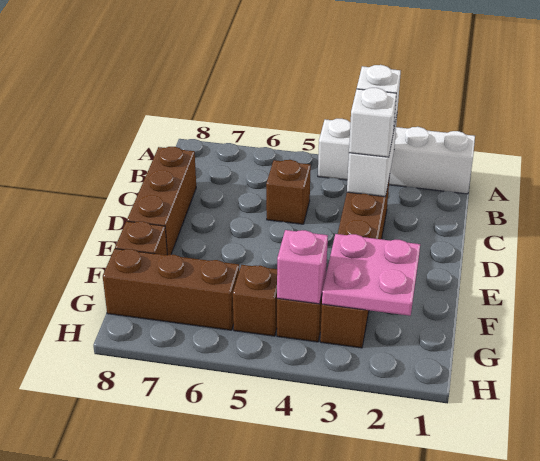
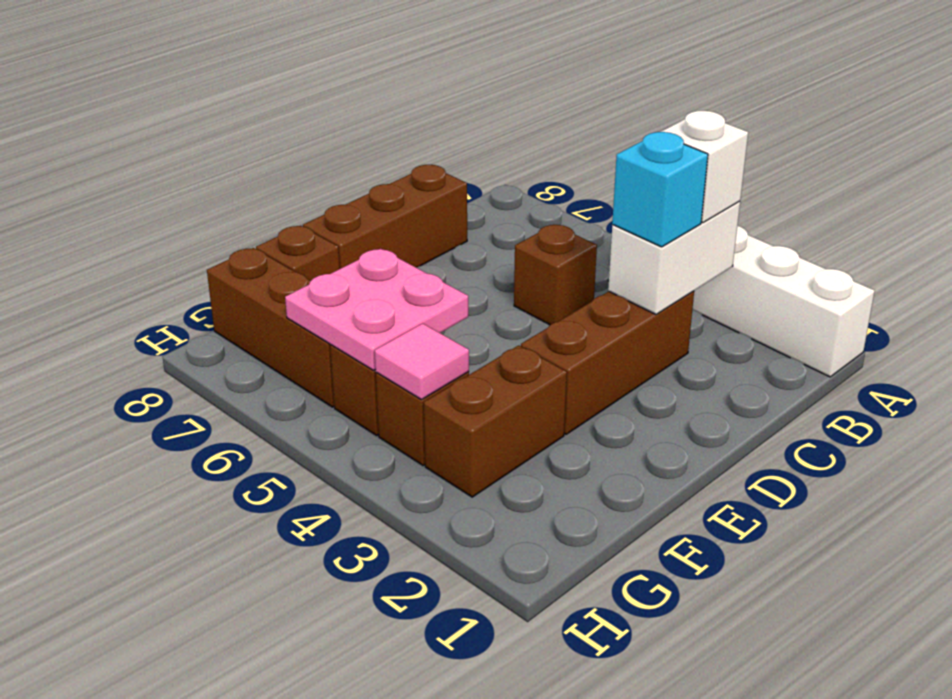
white brick C3 level 3 -> cyan brick C3 level 3
pink plate F2:G3 level 2 -> pink plate F5:G6 level 2
pink brick G4 level 2 -> pink tile G4 level 2

